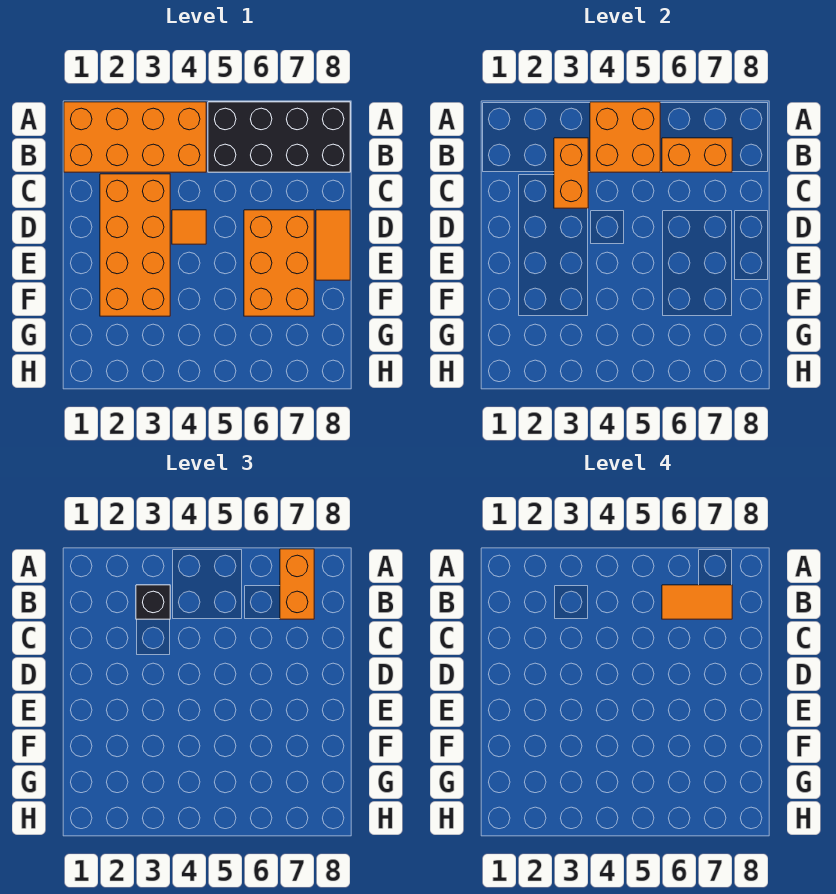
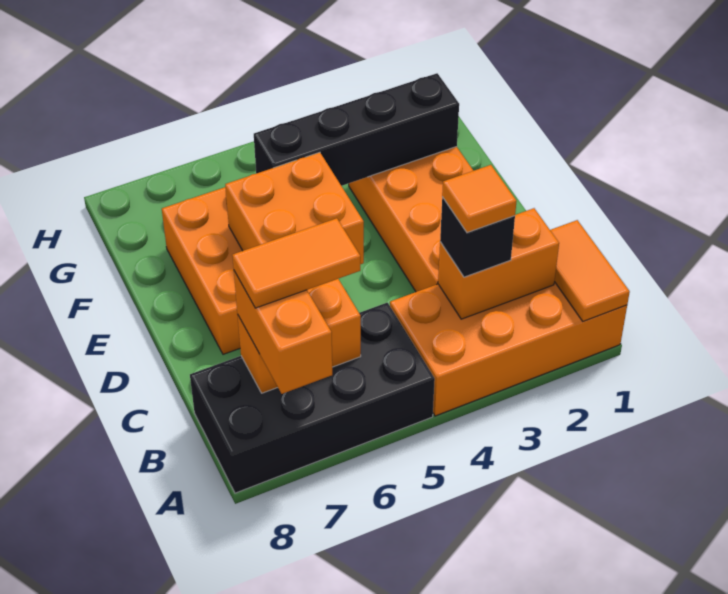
orange brick A4:B5 level 2 -> orange brick D5:E6 level 2
orange brick B3:C3 level 2 -> orange brick B2:B3 level 2
orange tile D4 level 1 -> orange tile B3 level 4
orange tile D8:E8 level 1 -> orange tile A1:B1 level 2
none -> black brick F2:F5 level 2

